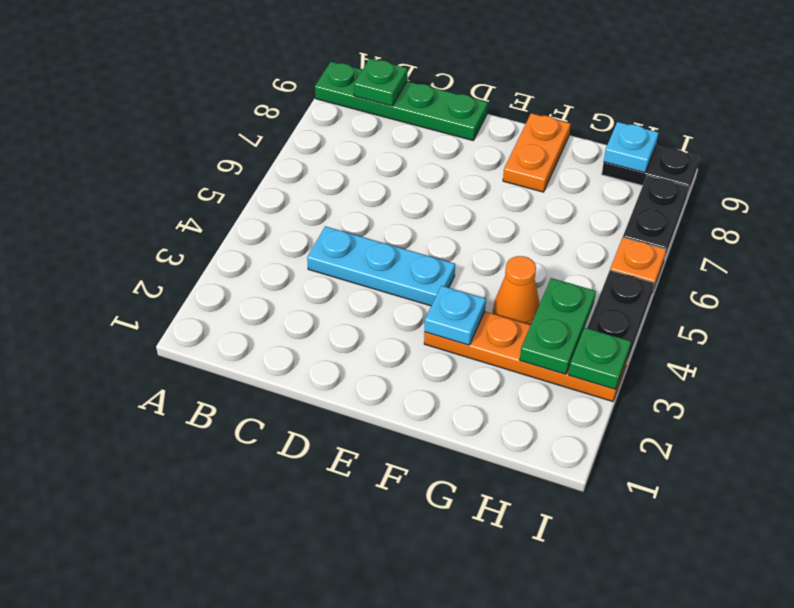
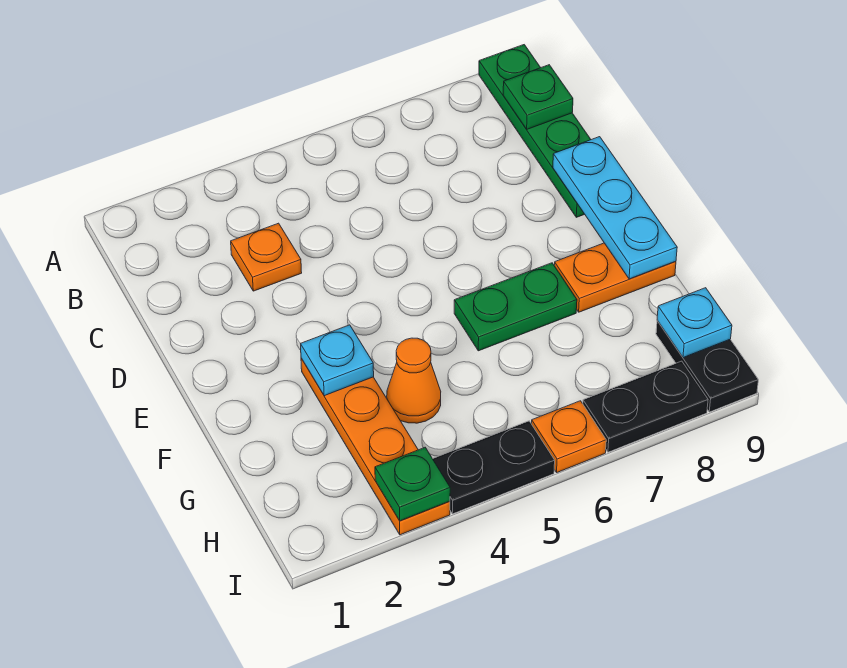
none -> orange plate C3 level 1
cyan plate C4:E4 level 1 -> cyan plate D9:F9 level 2
green plate H3:H4 level 2 -> green plate F6:F7 level 1

